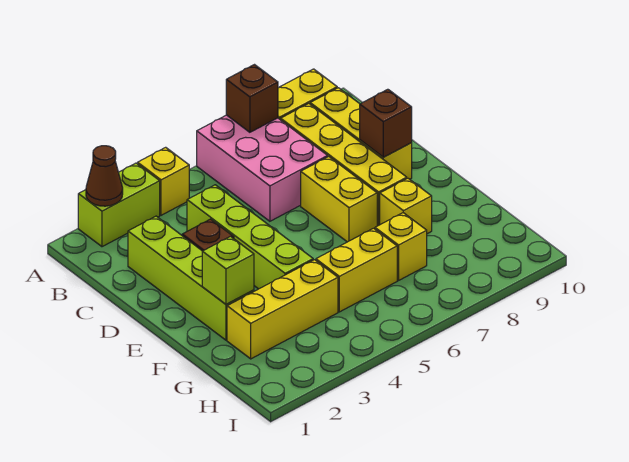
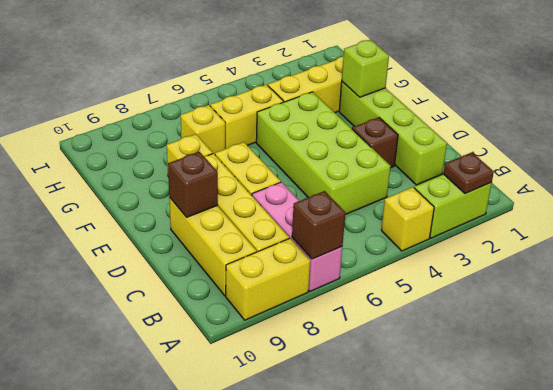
brown cone A2 level 2 -> brown plate A2 level 2
pink brick A6:C7 level 1 -> pink brick A7:C7 level 1
lime brick C4:F4 level 1 -> lime brick C4:F5 level 1

